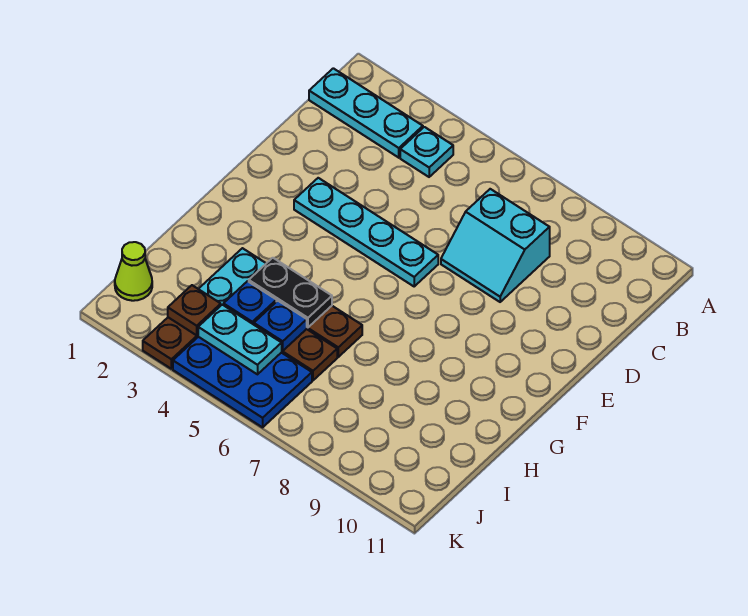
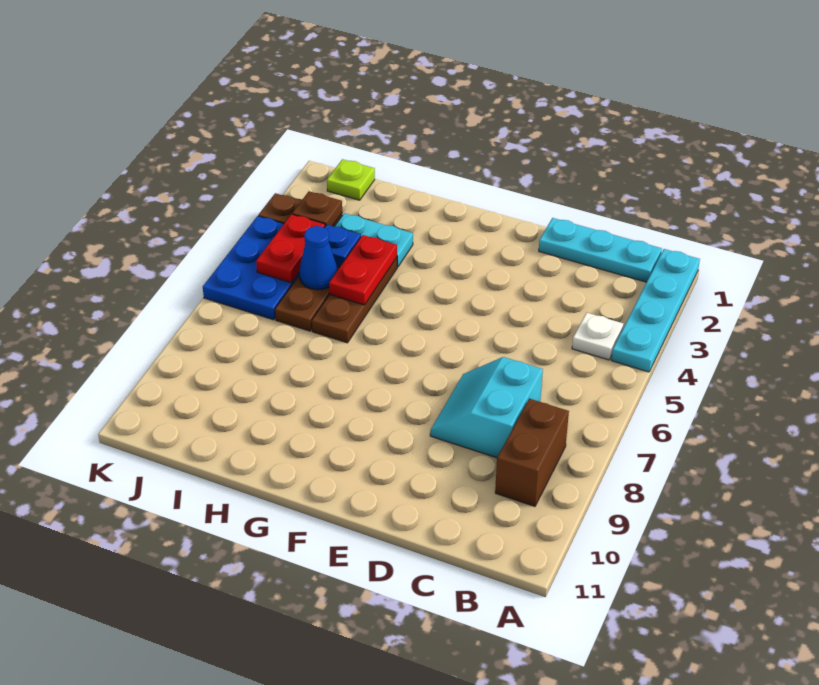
cyan plate B1:B3 level 1 -> cyan plate B1:D1 level 1
cyan plate B4 level 1 -> white plate B4 level 1
none -> brown brick B8:B9 level 1
cyan plate E3:E6 level 1 -> cyan plate A1:A4 level 1
black plate H4:H5 level 2 -> red plate H4:H5 level 2
blue plate I5 level 2 -> blue cone I5 level 2
lime cone J1 level 1 -> lime plate J1 level 1
cyan plate J4:J5 level 2 -> red plate J4:J5 level 2

